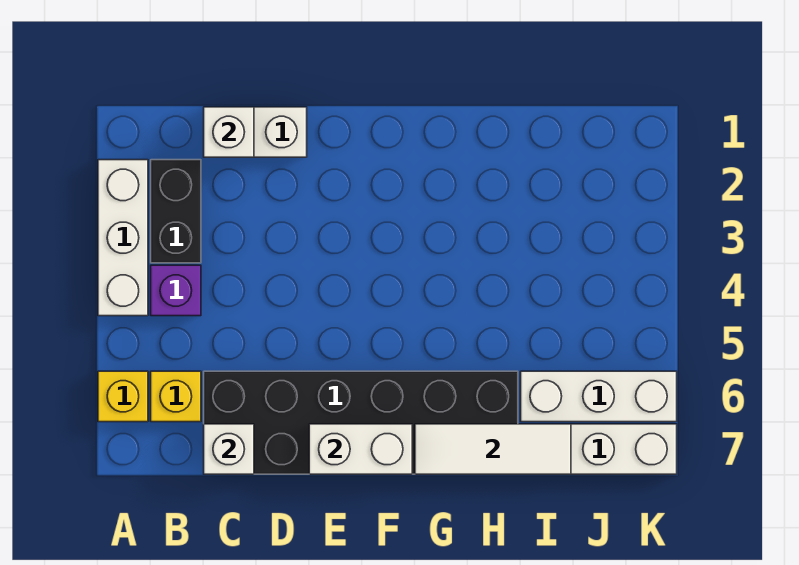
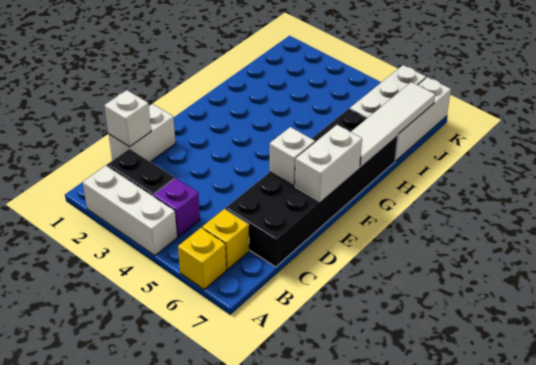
white brick C7 level 2 -> white brick E6 level 2
white tile G7:I7 level 2 -> white tile G7:J7 level 2

